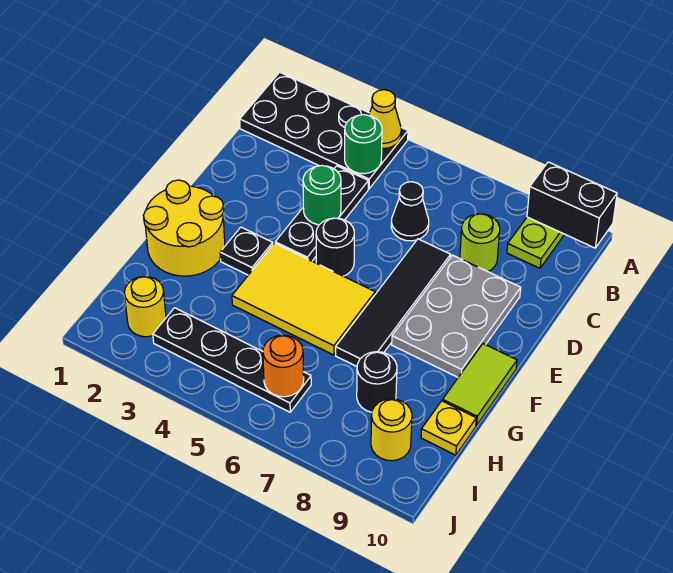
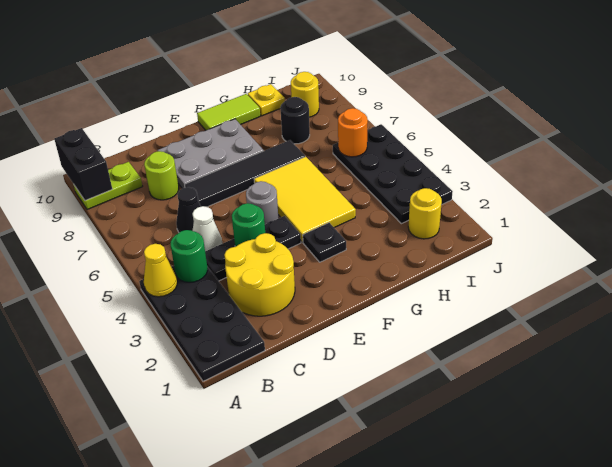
none -> white cone C5 level 1
black round brick E5 level 1 -> grey round brick E5 level 1
yellow round brick F1:G2 level 1 -> yellow round brick C2:D3 level 1
black plate I3:I6 level 1 -> black plate I3:J6 level 1

